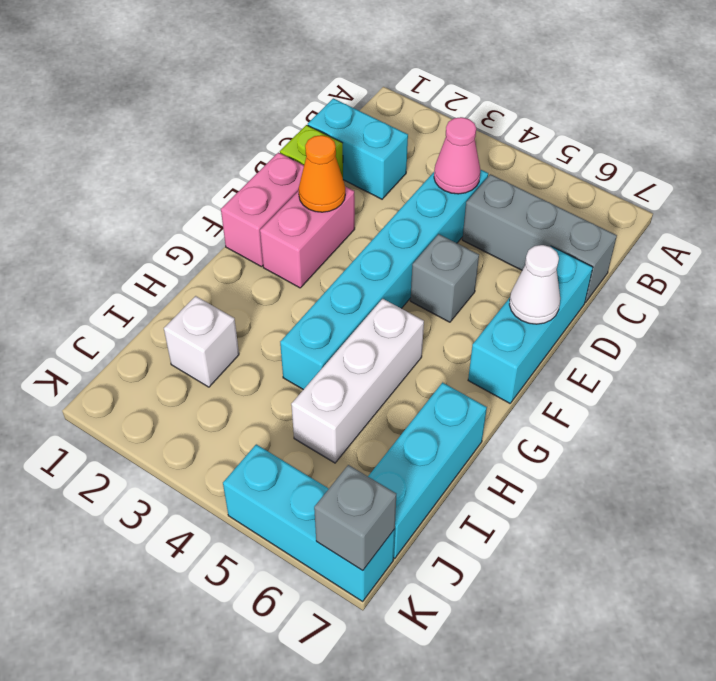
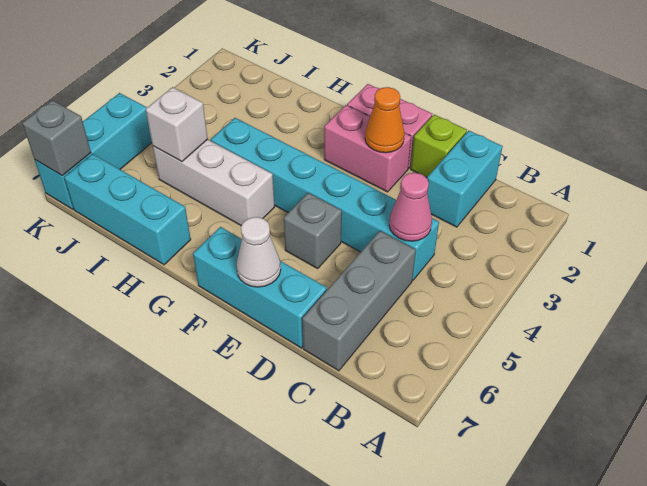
white brick I2 level 1 -> white brick I5 level 2

